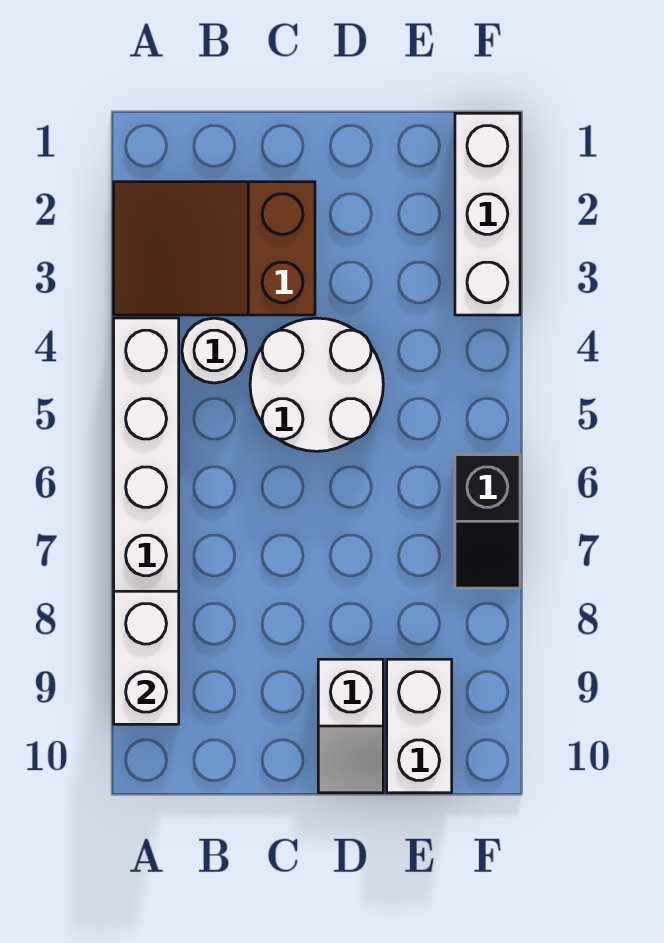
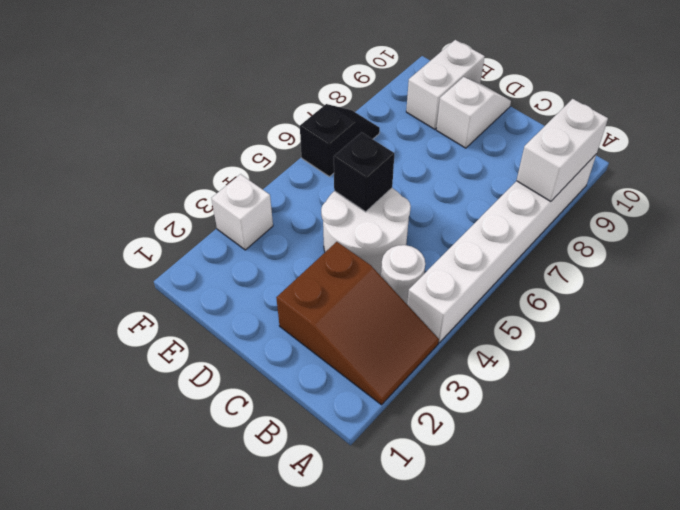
none -> black brick D5 level 2
white brick F1:F3 level 1 -> white brick F3 level 1

